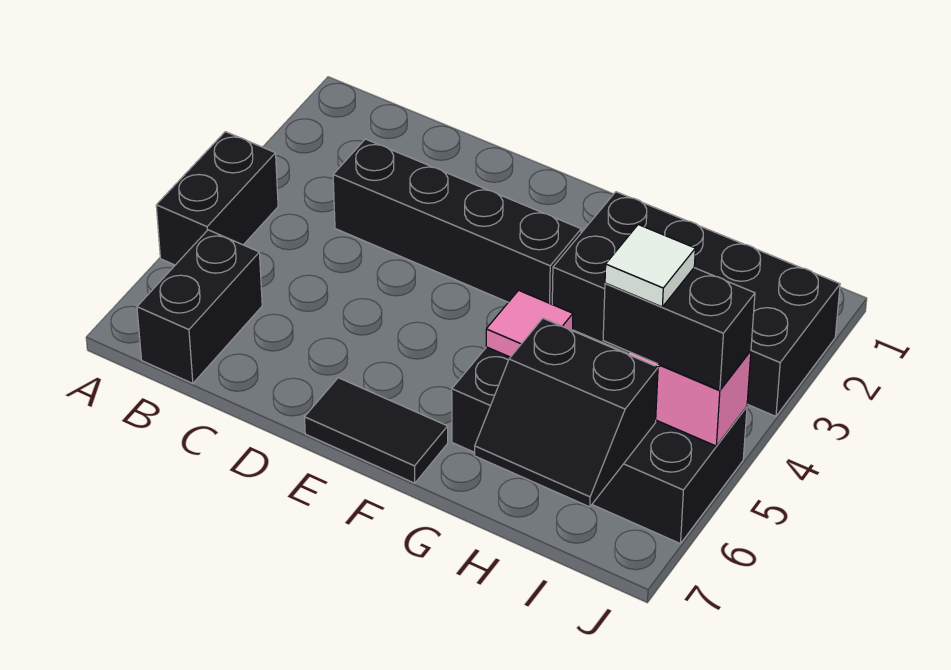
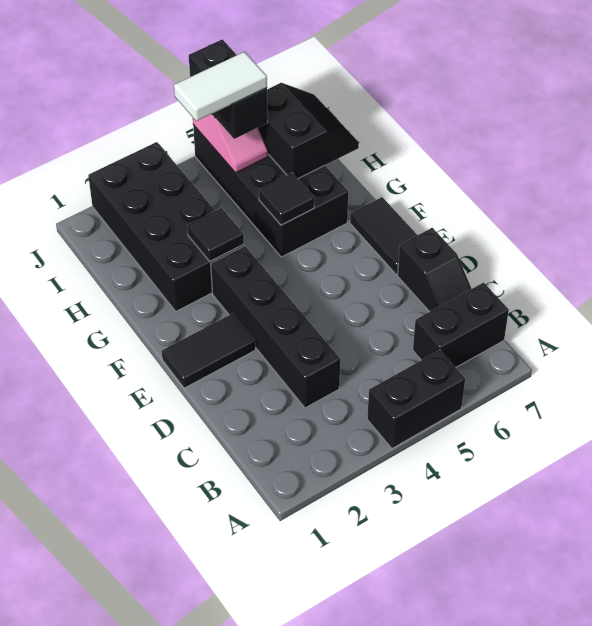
none -> black slope C7:D7 level 1 top D
none -> black tile E1:E2 level 1
none -> black tile G3 level 2
pink tile G5 level 2 -> black tile G5 level 2
white tile I5 level 4 -> white tile I4:I5 level 4

